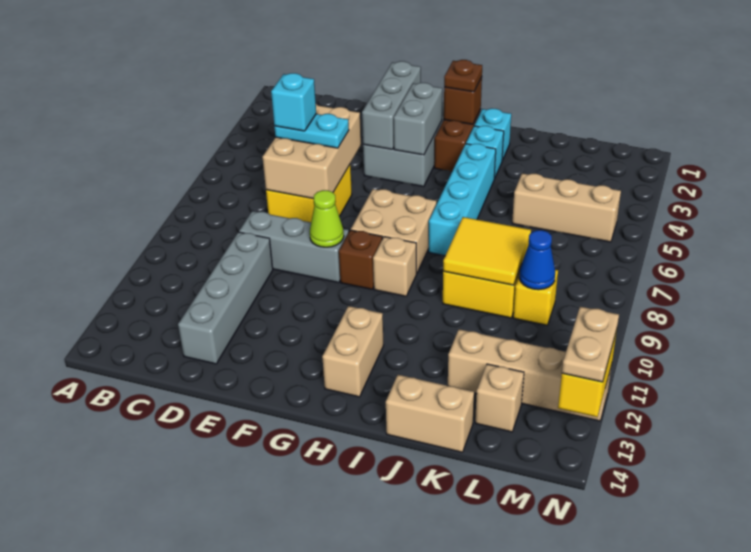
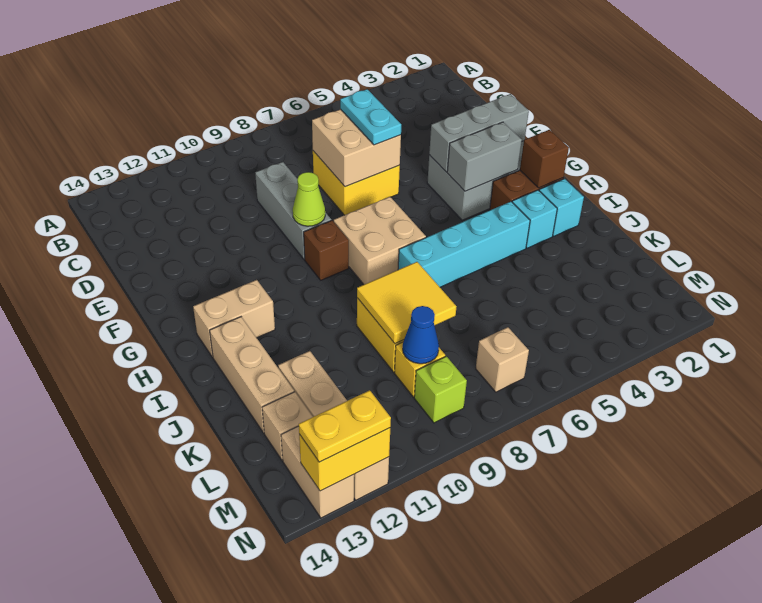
tan brick D5:E7 level 2 -> tan brick D6:E7 level 2
cyan brick D6 level 4 -> none
grey brick D10:D13 level 1 -> none
brown plate H2 level 3 -> none
tan brick H9 level 1 -> tan brick M7 level 1
tan brick J14:K14 level 1 -> tan brick M13:N13 level 1
tan brick K5:M5 level 1 -> tan brick I13:K13 level 1
none -> lime brick M9 level 1
tan plate N12:N13 level 3 -> yellow plate N12:N13 level 3

